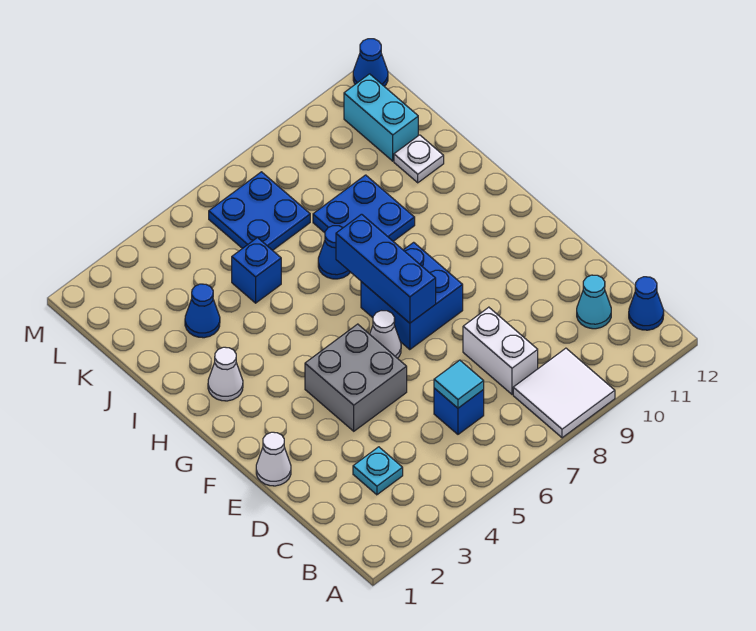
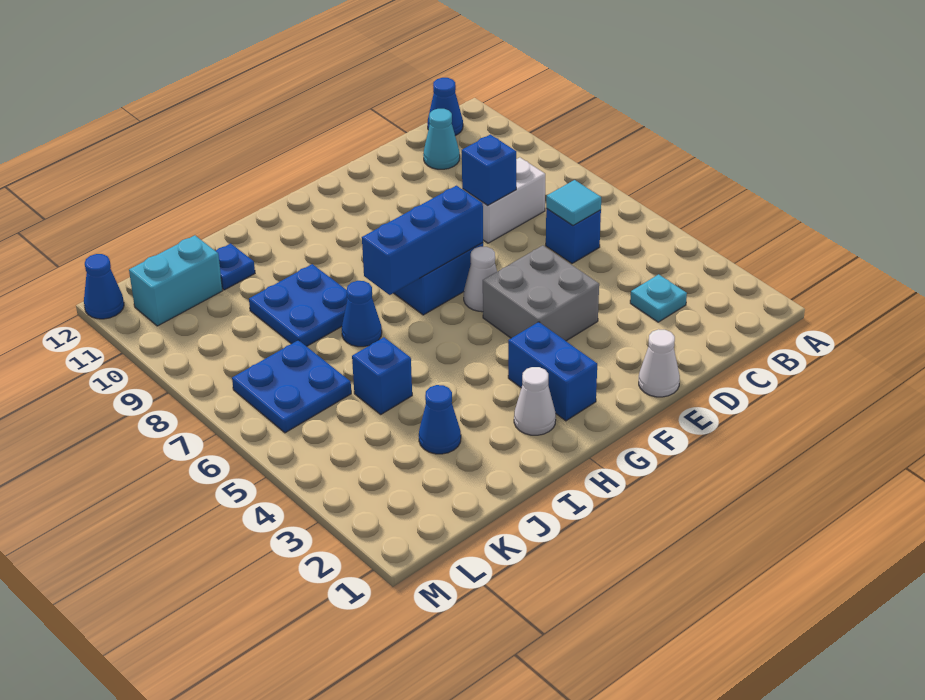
white tile A8:B9 level 1 -> none
none -> blue brick D8 level 2
none -> blue brick G2:G3 level 1
white plate J11 level 1 -> blue plate J11 level 1

